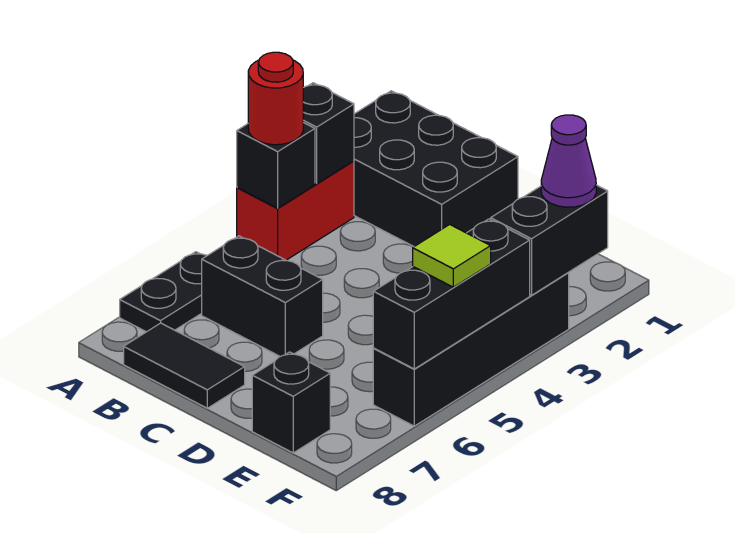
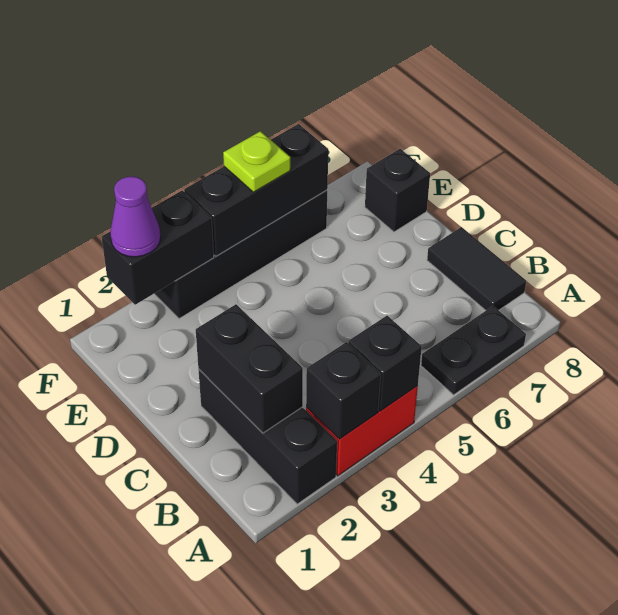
black brick A1:C2 level 1 -> black brick A2:C2 level 1
red round brick A4 level 3 -> none
black brick B6:C6 level 1 -> black brick B2:C2 level 2
lime tile F5 level 3 -> lime plate F5 level 3

